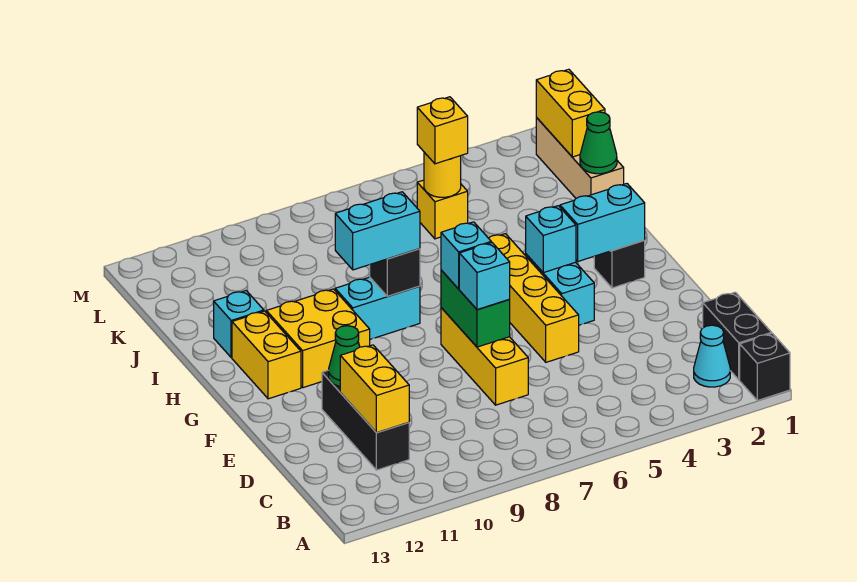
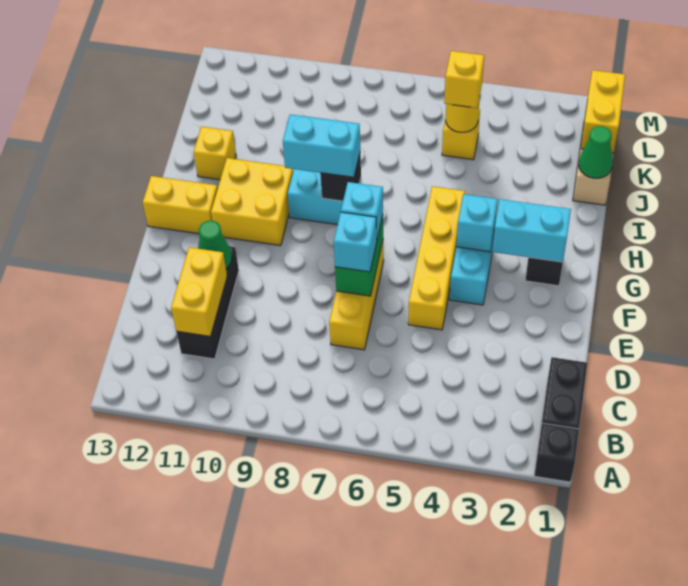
cyan cone B2 level 1 -> none
yellow brick G12:H12 level 1 -> yellow brick G12:G13 level 1
cyan brick I12 level 1 -> yellow brick I12 level 1

